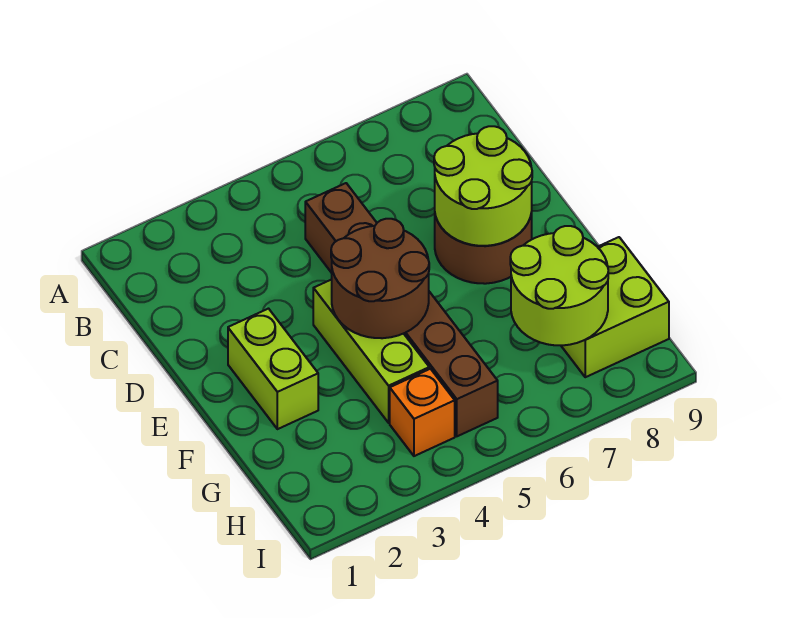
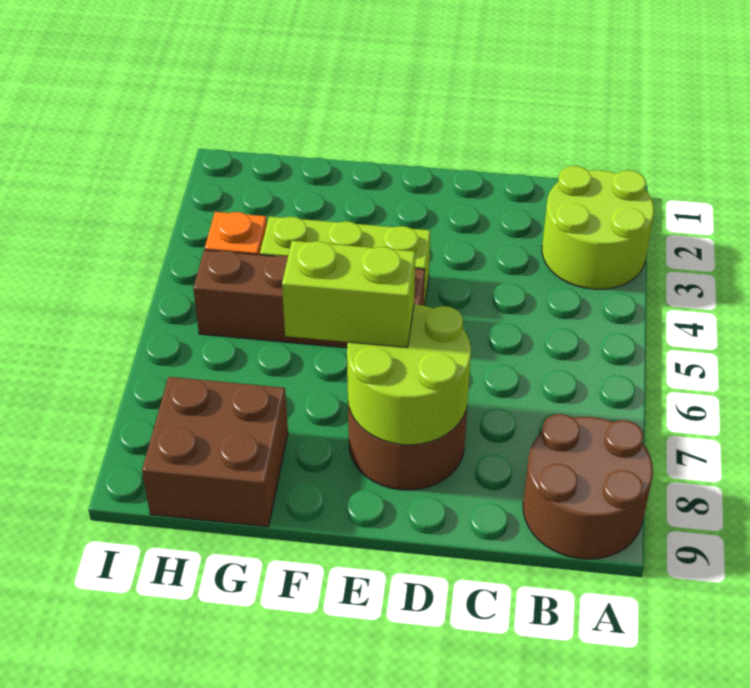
brown brick C5:H5 level 1 -> brown brick E5:H5 level 1
lime brick E2:F2 level 1 -> lime brick E7:F7 level 3
brown round brick E4:F5 level 2 -> brown round brick A8:B9 level 1
lime round brick G7:H8 level 2 -> lime round brick A2:B3 level 1
lime brick G8:H9 level 1 -> brown brick G8:H9 level 1

